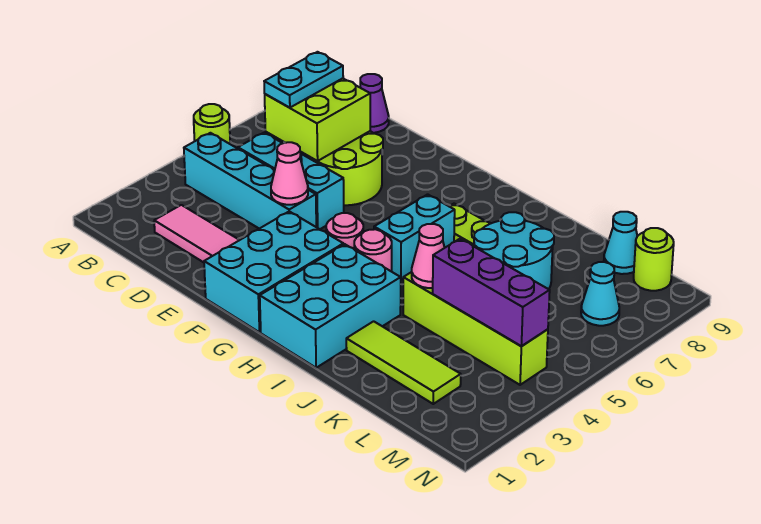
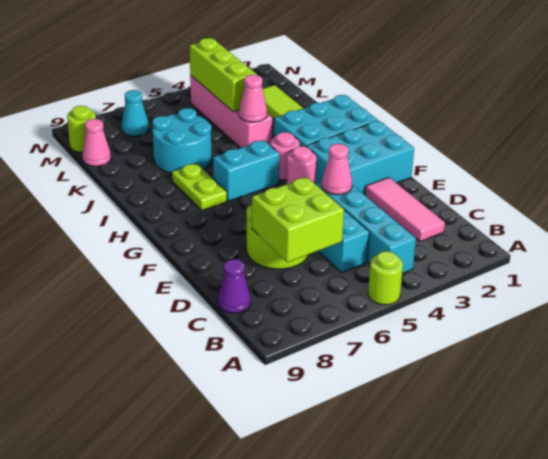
cyan plate C6:C7 level 3 -> none
lime brick J4:M4 level 1 -> pink brick J4:M4 level 1
purple brick K4:M4 level 2 -> lime brick K4:M4 level 2
cyan cone L9 level 1 -> pink cone L9 level 1

